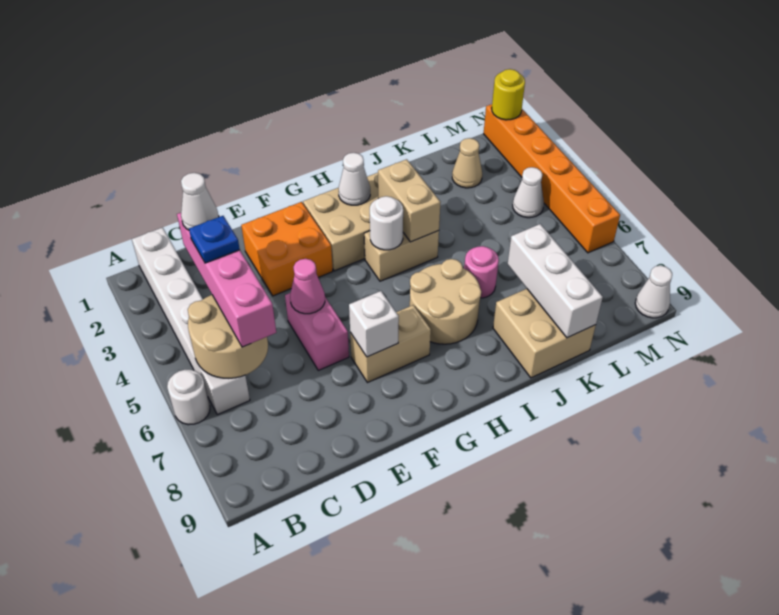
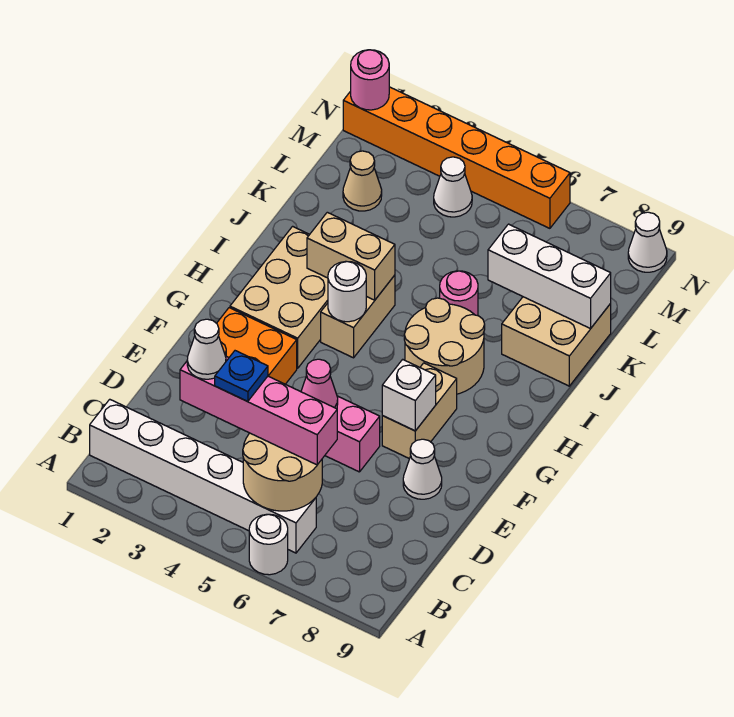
white cone H2 level 2 -> white cone E8 level 1
yellow round brick N1 level 2 -> pink round brick N1 level 2

